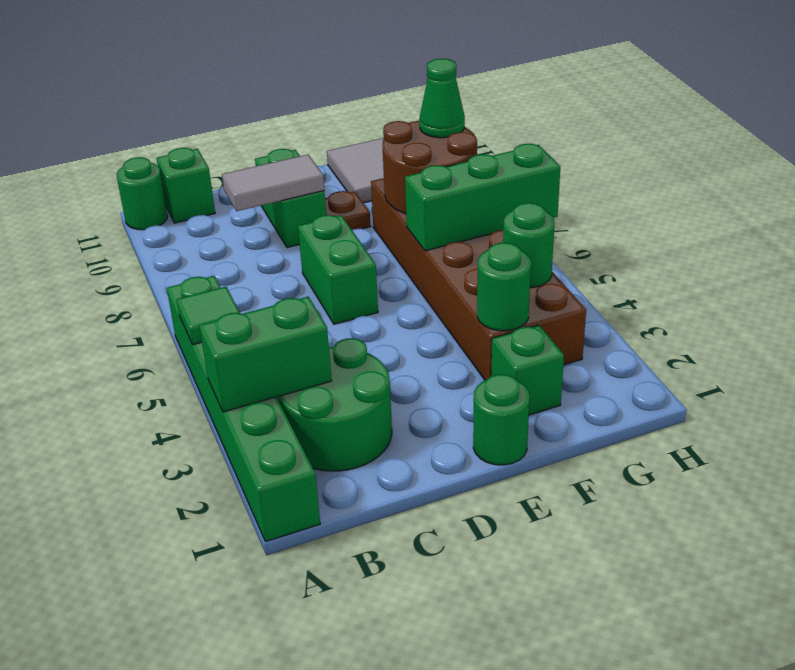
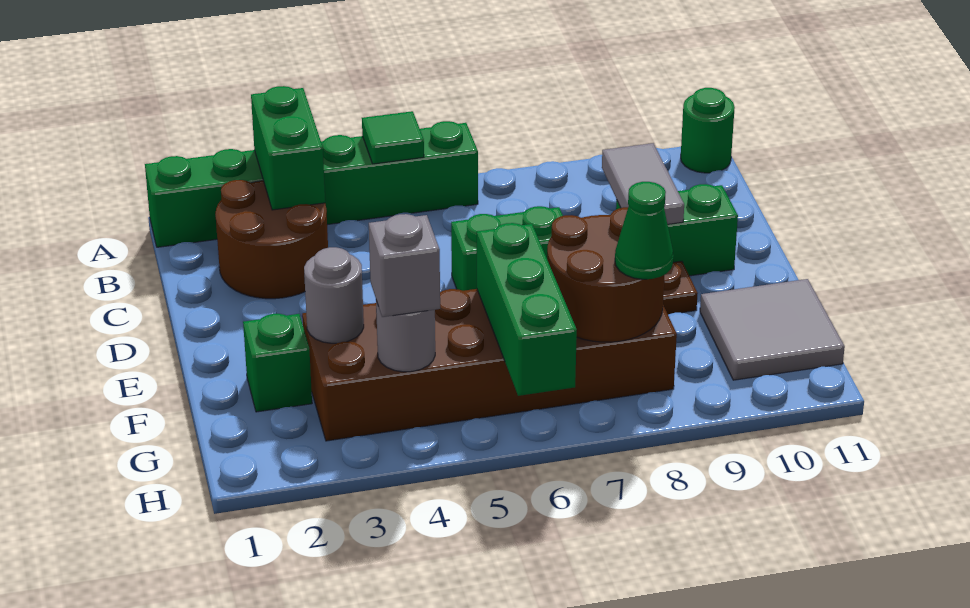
green round brick B2:C3 level 1 -> brown round brick B2:C3 level 1
green brick B11 level 1 -> none
green round brick E1 level 1 -> none
green round brick F3 level 2 -> grey round brick F3 level 2
green round brick G4 level 2 -> grey round brick G4 level 2
none -> grey brick G4 level 3

